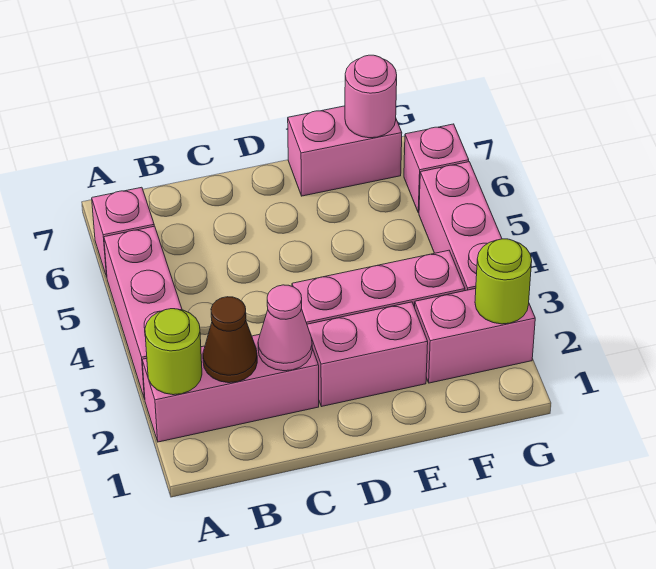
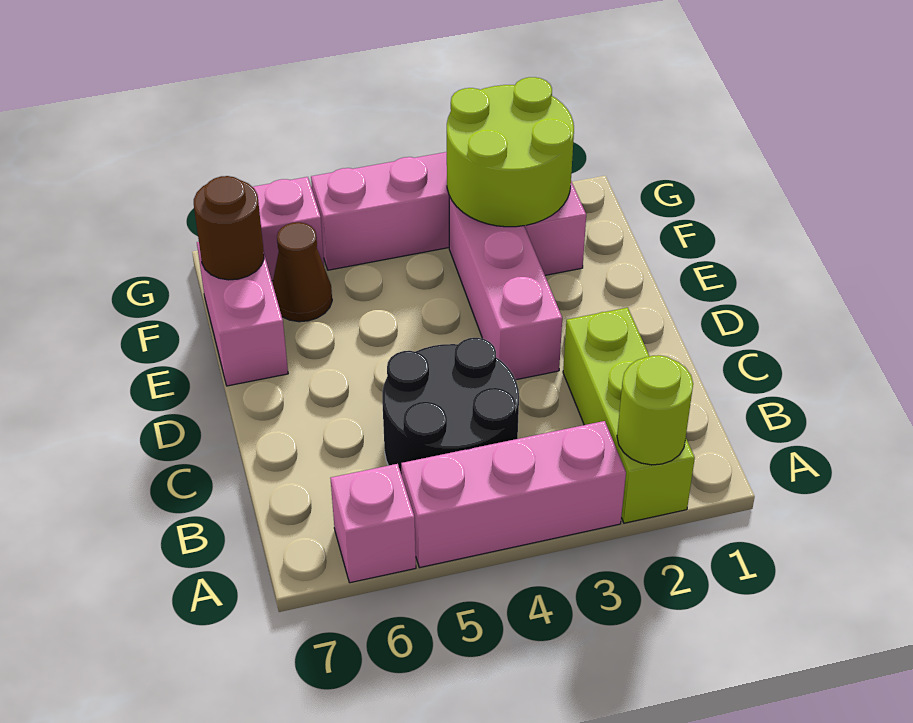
pink brick A2:C2 level 1 -> lime brick A2:C2 level 1
brown cone B2 level 2 -> brown cone F6 level 1
none -> black round brick B4:C5 level 1
pink cone C2 level 2 -> none
pink brick D2:E2 level 1 -> none
pink round brick F7 level 2 -> brown round brick F7 level 2
lime round brick G2 level 2 -> lime round brick F2:G3 level 2

